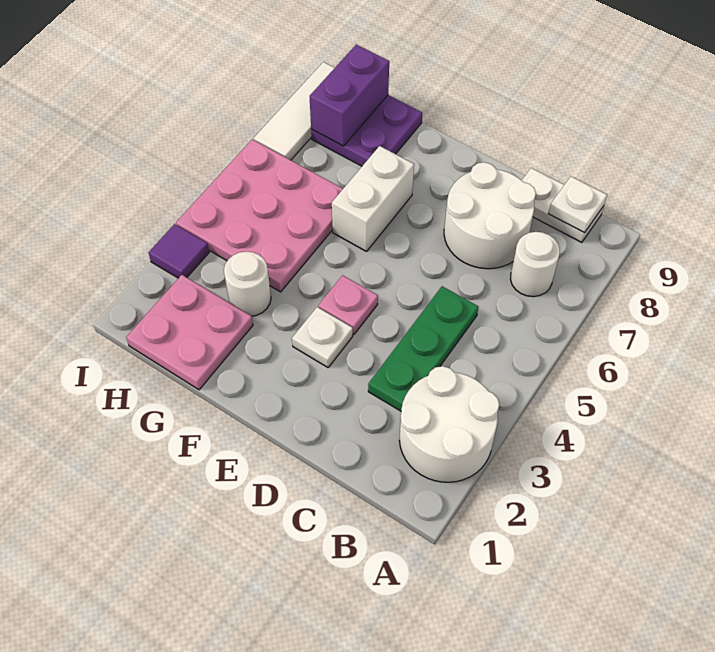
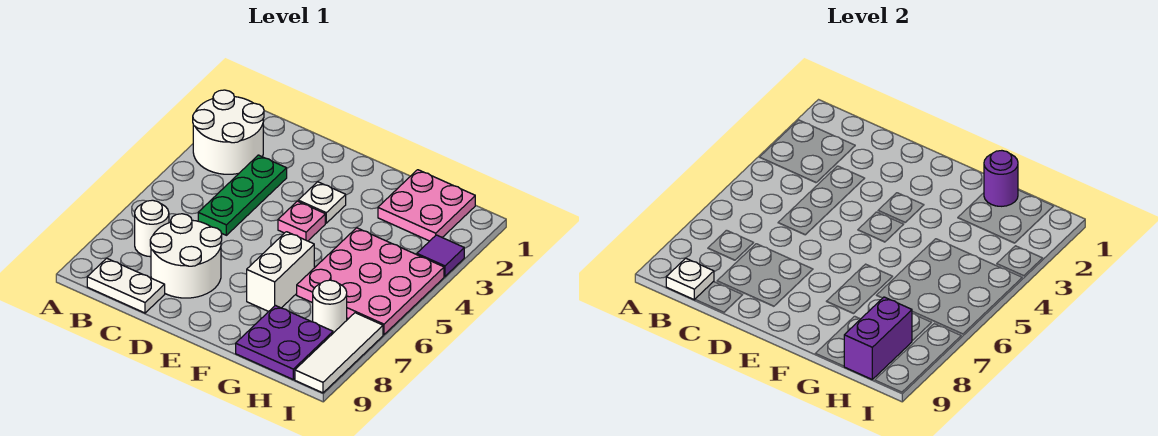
none -> purple round brick G1 level 2
white round brick G3 level 1 -> white round brick H7 level 1

